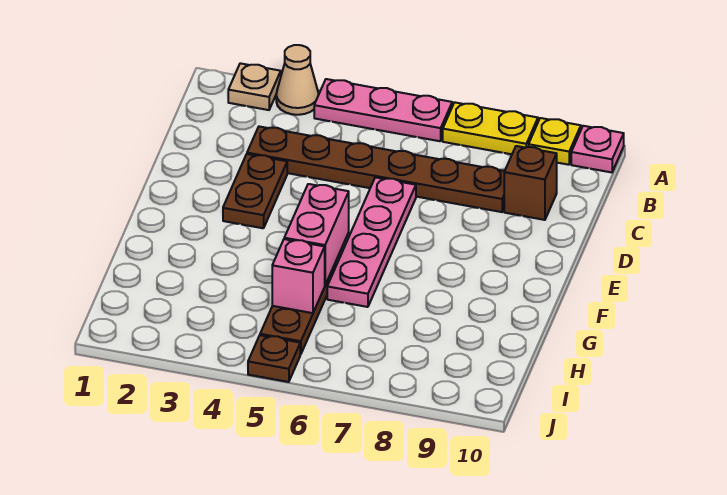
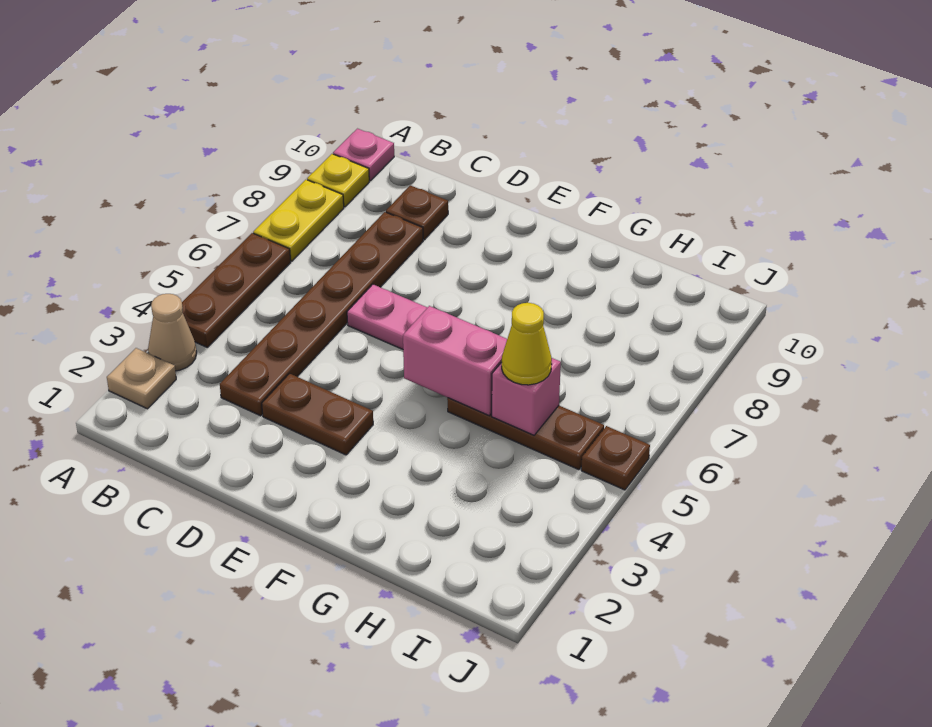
pink plate A4:A6 level 1 -> brown plate A4:A6 level 1
brown brick C9 level 1 -> brown plate C9 level 1
none -> yellow cone H5 level 3

